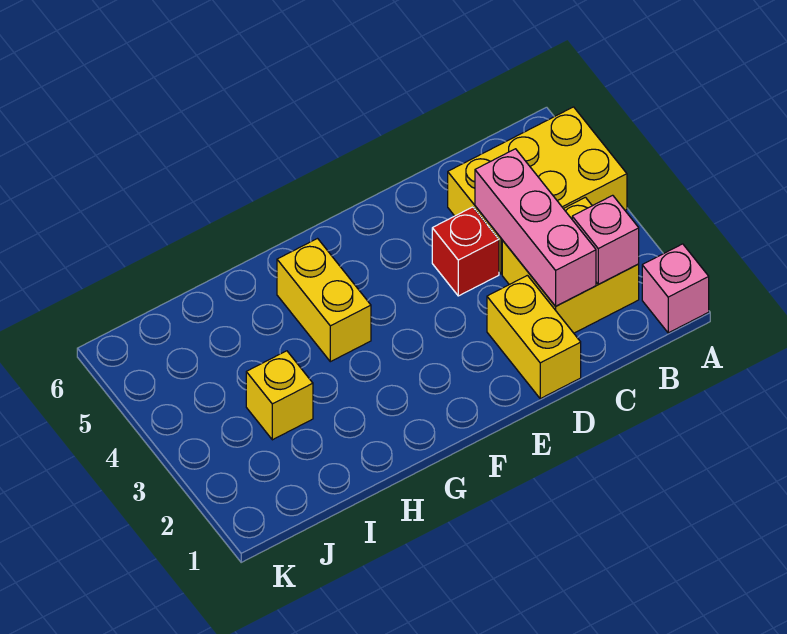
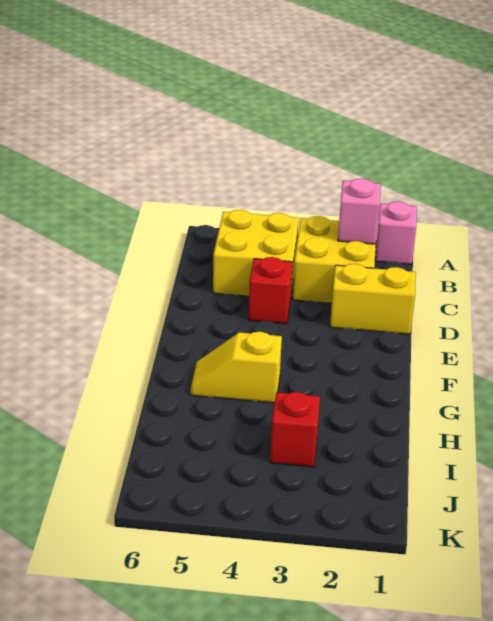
yellow brick A4:C5 level 1 -> yellow brick B4:C5 level 1
pink brick C2:C4 level 2 -> none
yellow brick G4:G5 level 1 -> yellow slope G4:G5 level 1 top 4
yellow brick I3 level 1 -> red brick I3 level 1

